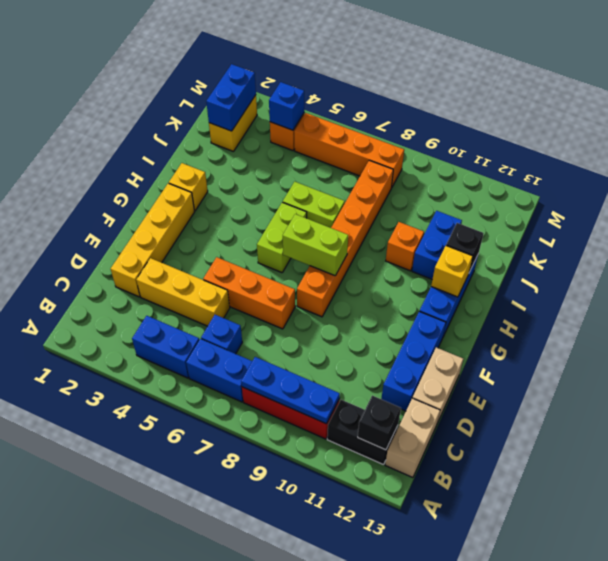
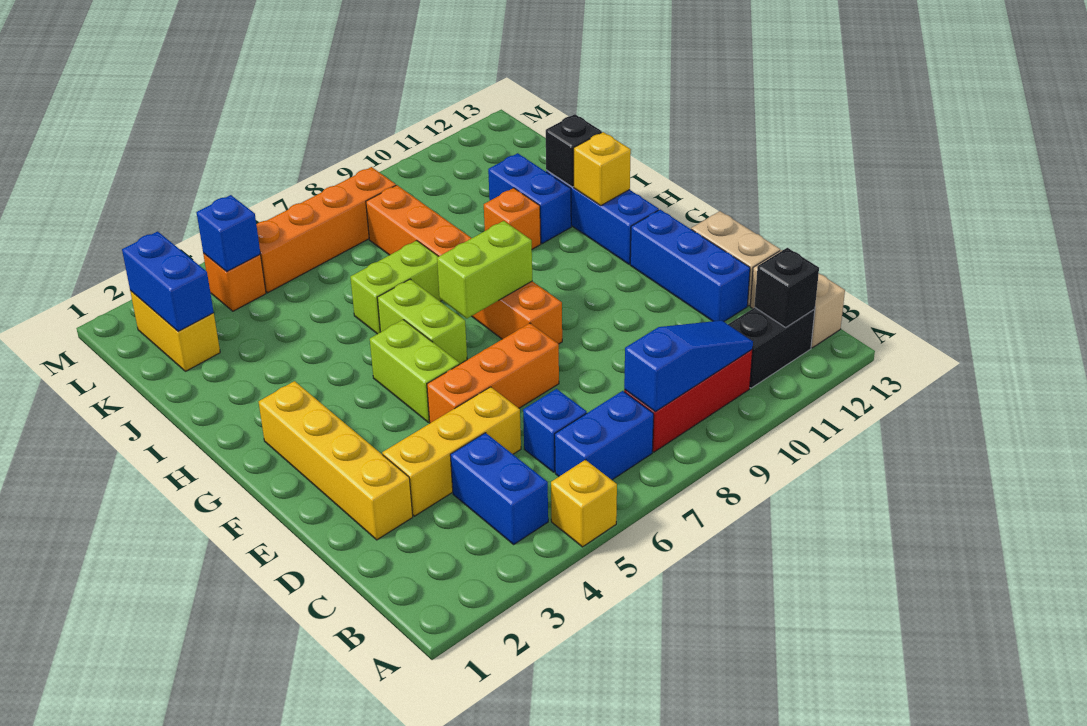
blue brick B4:B5 level 1 -> blue brick B4:C4 level 1
blue plate B8:B10 level 2 -> blue slope B8:B10 level 2 top 8
none -> lime brick F5:G5 level 1
yellow brick H2 level 1 -> yellow brick A5 level 1

